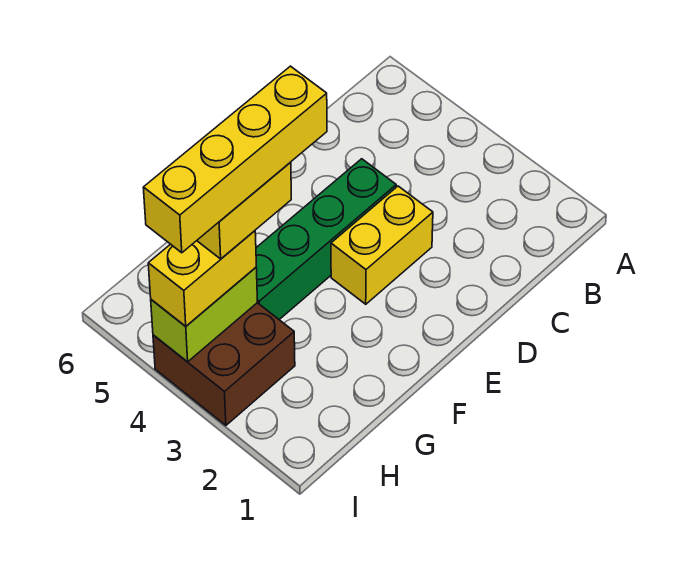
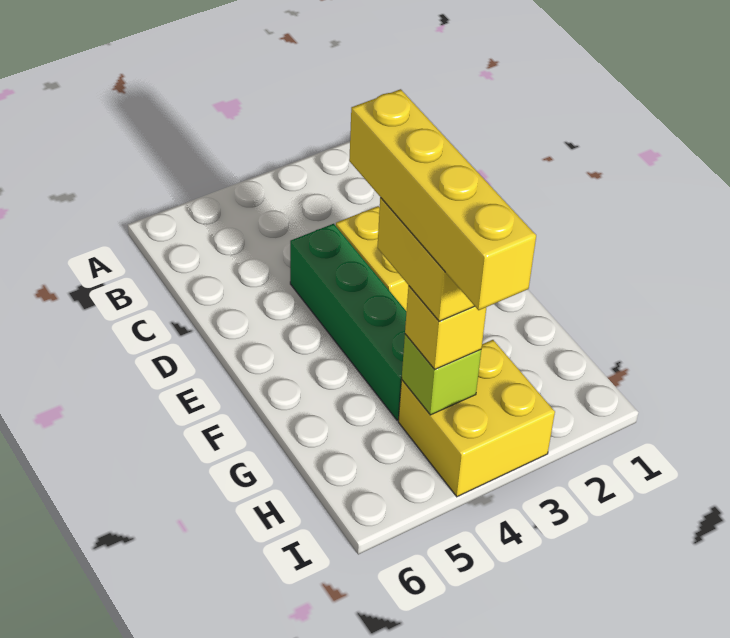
brown brick H3:I4 level 1 -> yellow brick H3:I4 level 1
lime brick H4:I4 level 2 -> lime brick H4 level 2
yellow brick H4:I4 level 3 -> yellow brick H4 level 3

